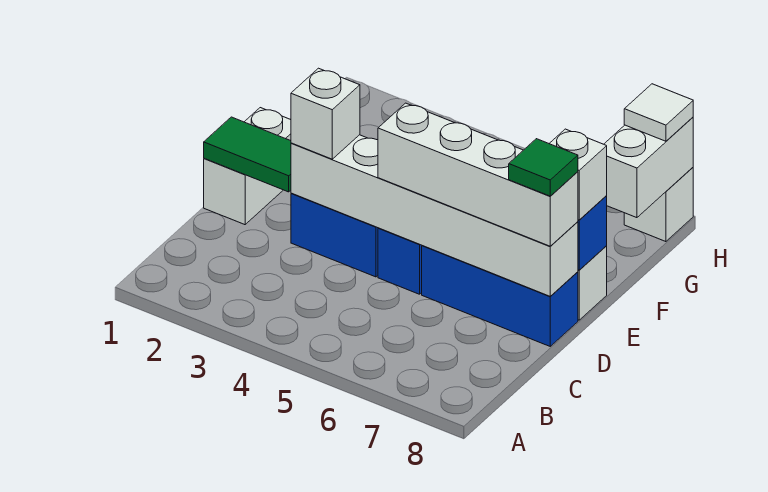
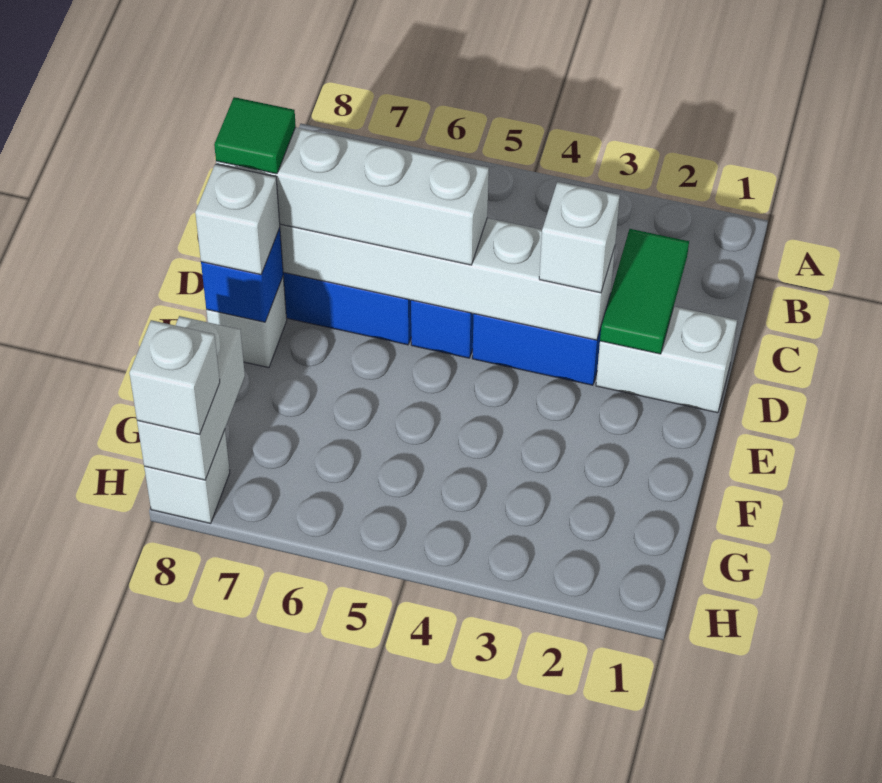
white brick D1:E1 level 1 -> white brick D1:D2 level 1
green tile D1:D2 level 2 -> green tile C2:D2 level 2
white tile H8 level 3 -> white brick H8 level 3

